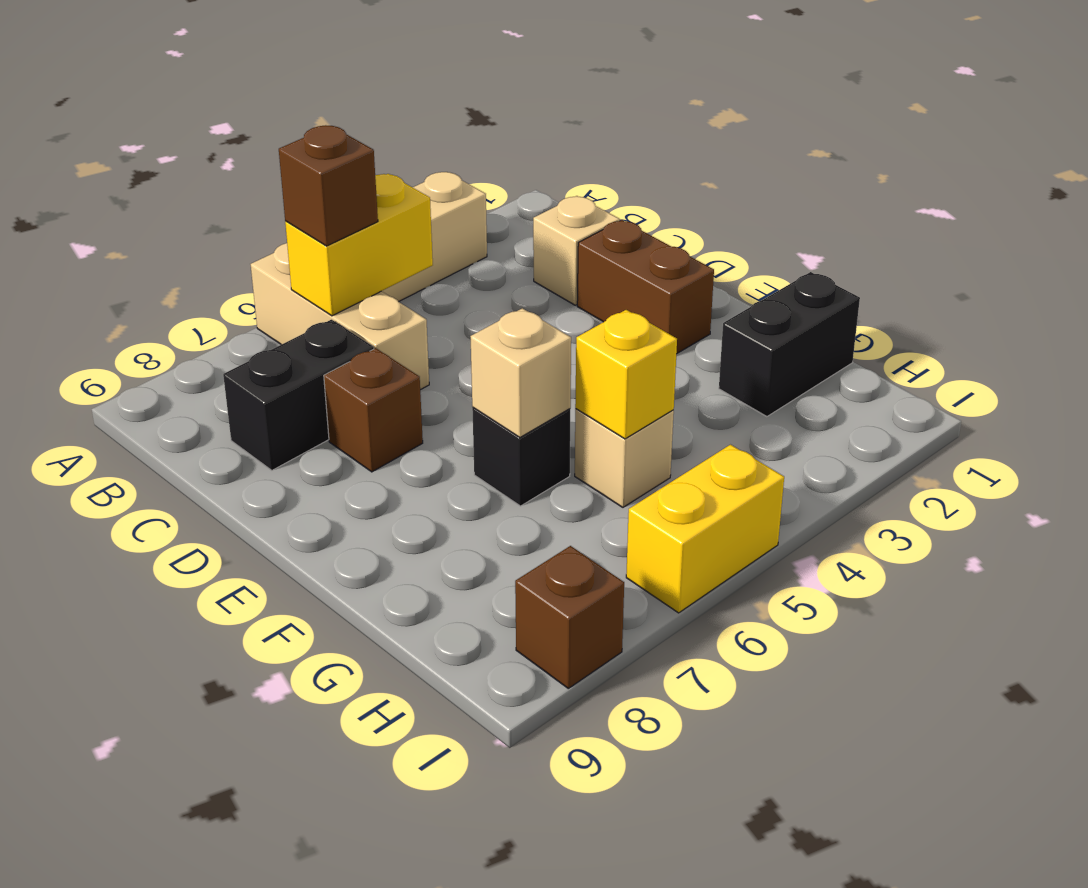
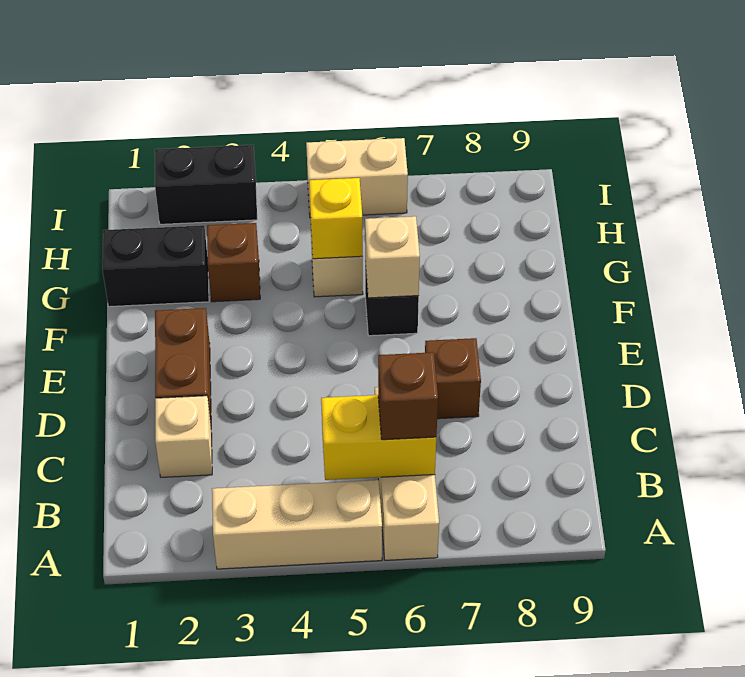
black brick C7:C8 level 1 -> black brick I2:I3 level 1
yellow brick I5:I6 level 1 -> tan brick I5:I6 level 1
brown brick I8 level 1 -> brown brick G3 level 1

